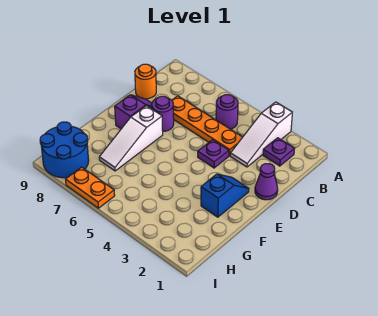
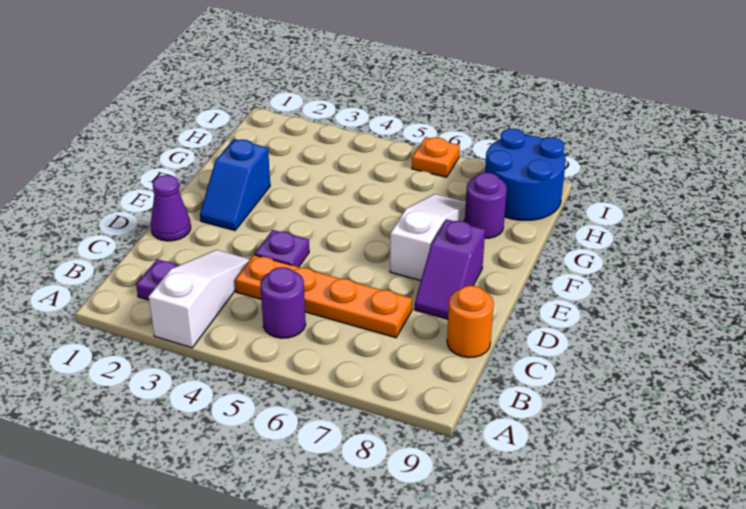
purple round brick D7 level 1 -> purple round brick G8 level 1
orange plate I6:I7 level 1 -> orange plate I6 level 1

